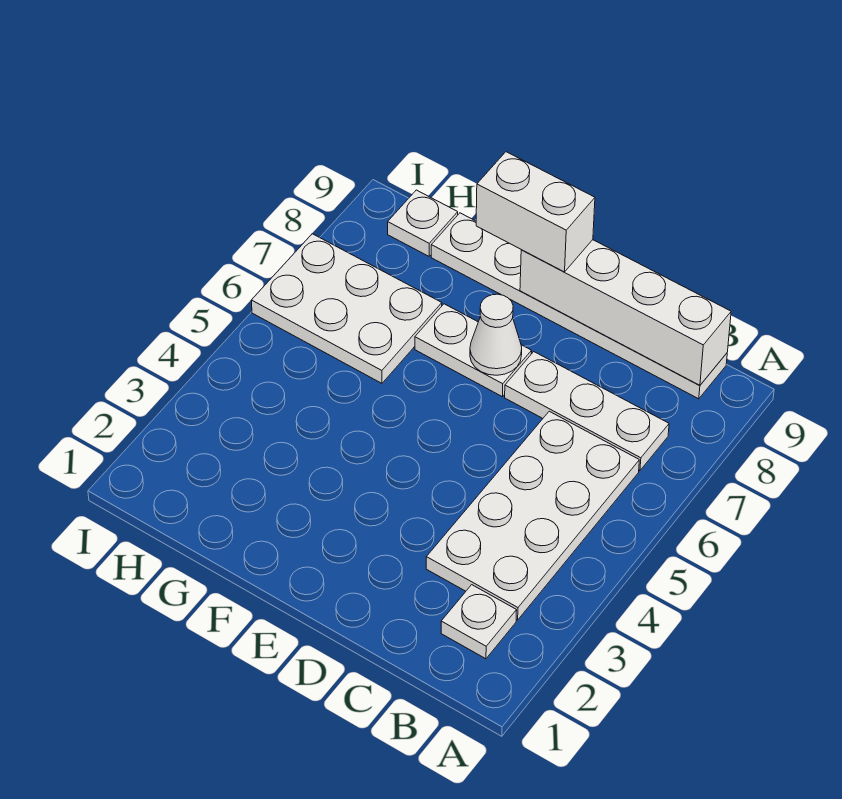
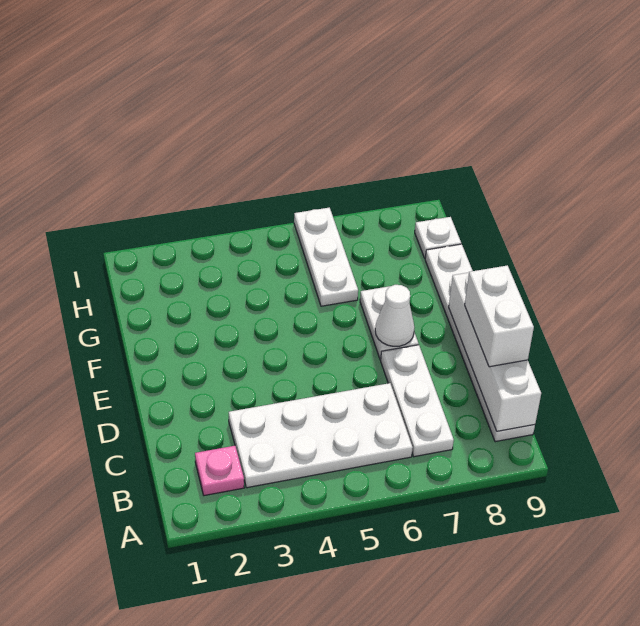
white plate B2 level 1 -> pink plate B2 level 1
white brick E9:F9 level 3 -> white brick C9:D9 level 3
white plate G6:I7 level 1 -> white plate G6:I6 level 1

